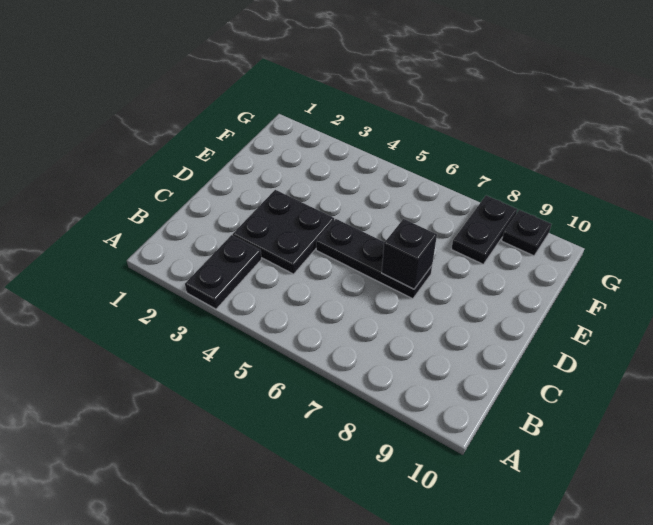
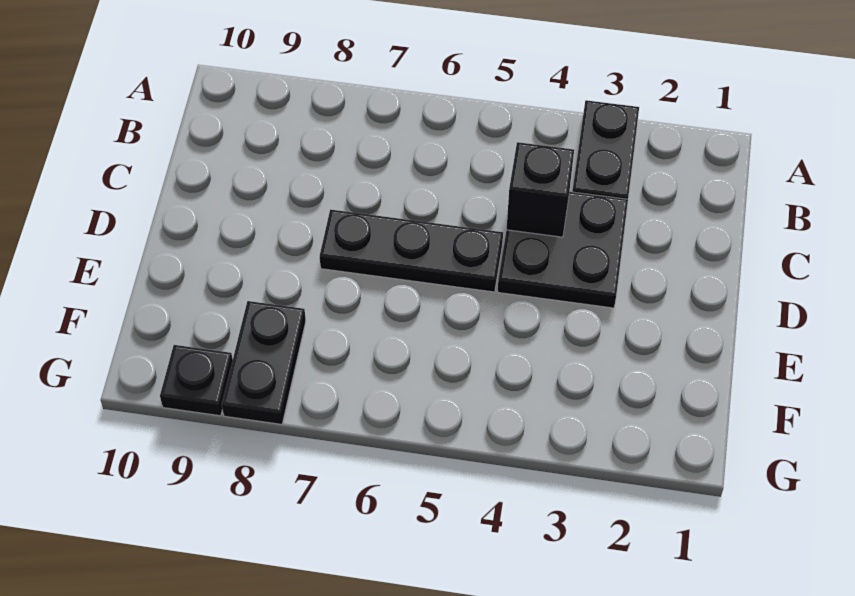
black brick D7 level 2 -> black brick C4 level 2

